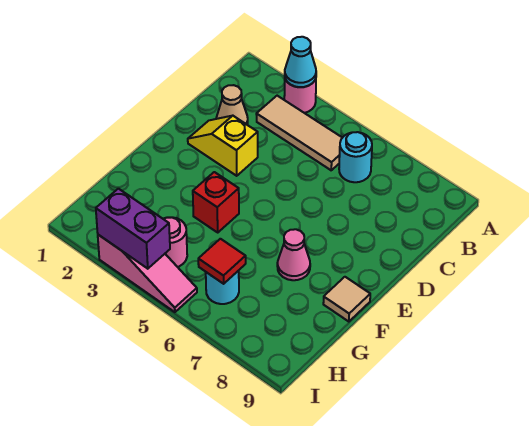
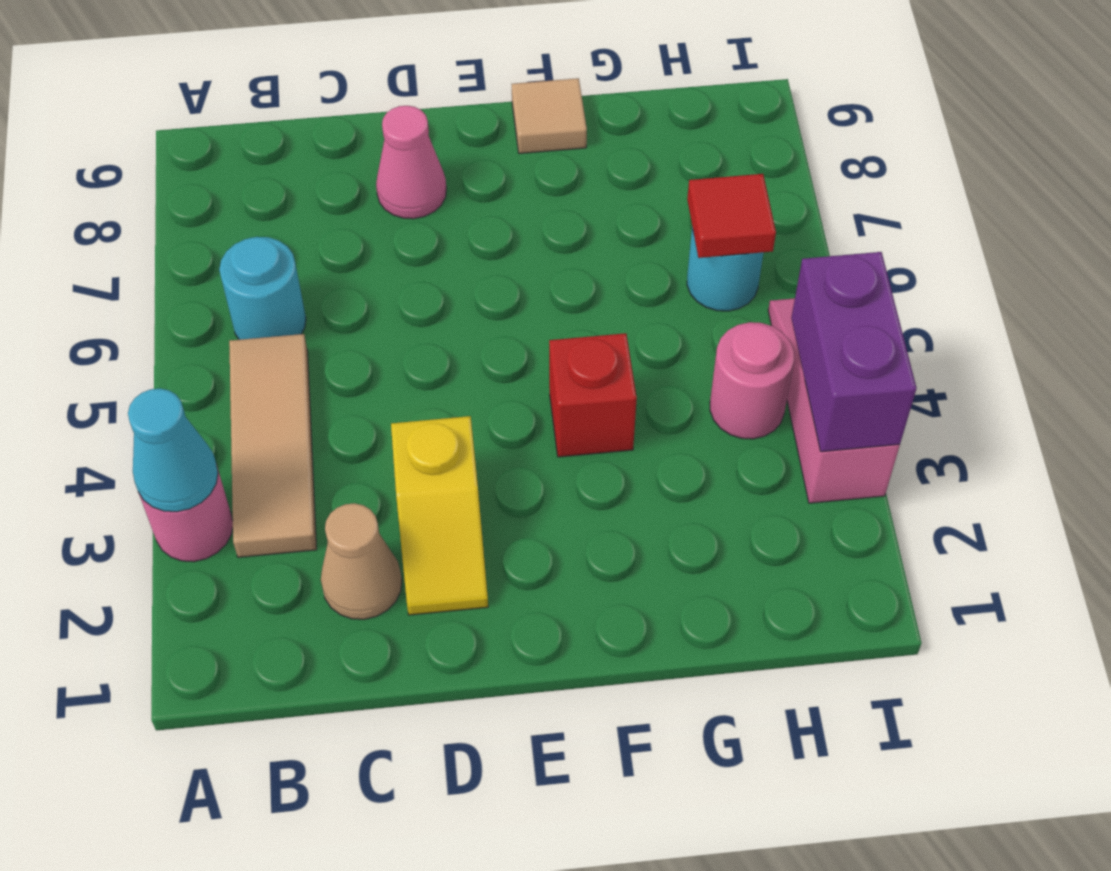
pink cone F7 level 1 -> pink cone D8 level 1

